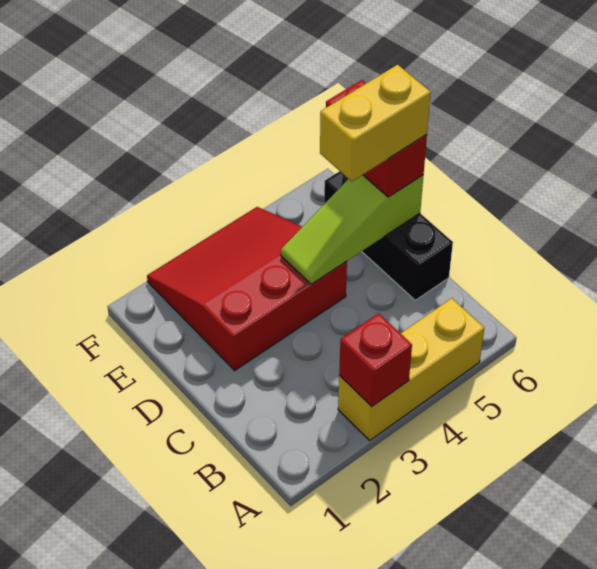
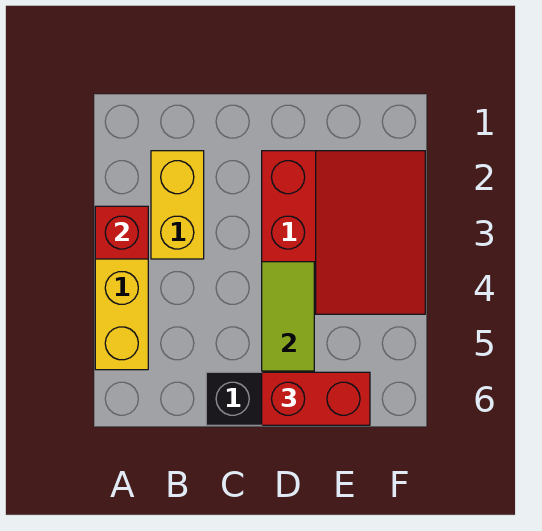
yellow brick D5:D6 level 4 -> yellow brick B2:B3 level 1

